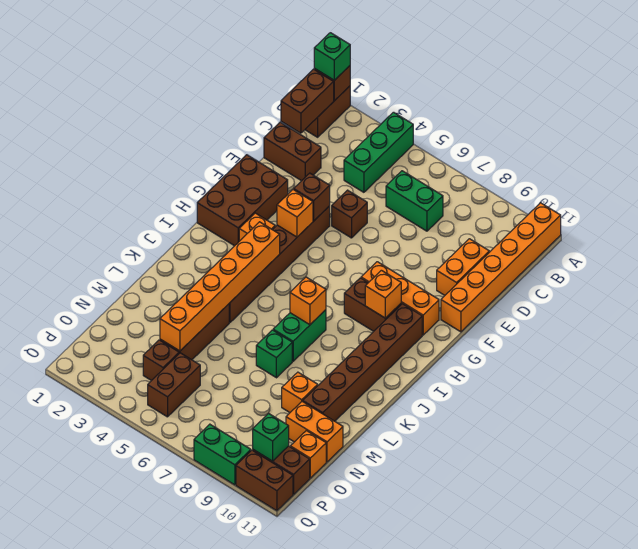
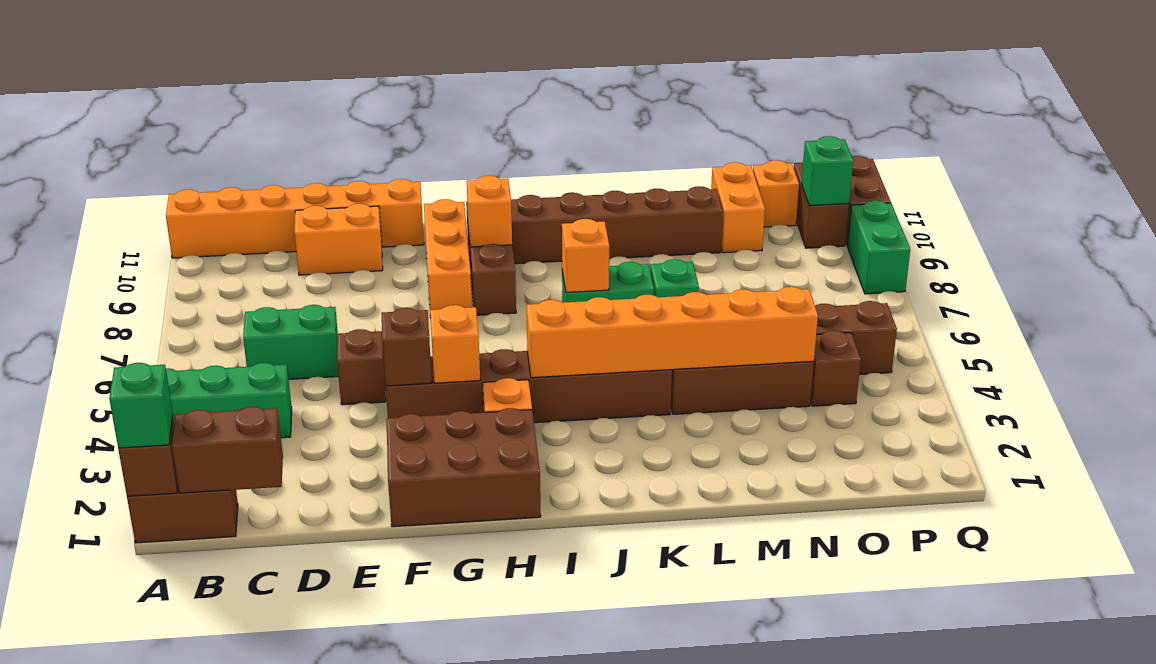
green brick C6:C7 level 1 -> green brick C6:D6 level 1
brown brick D1:D2 level 1 -> none
orange brick M9 level 1 -> none

